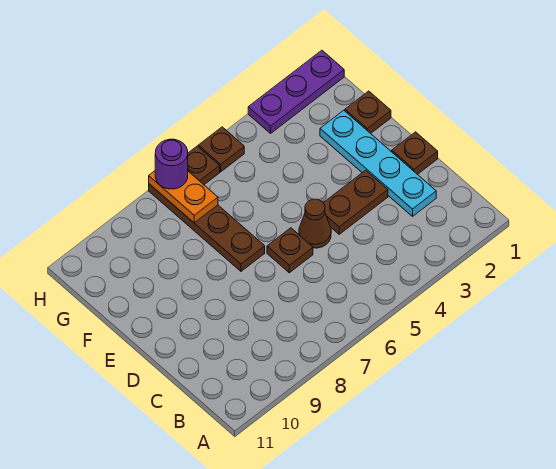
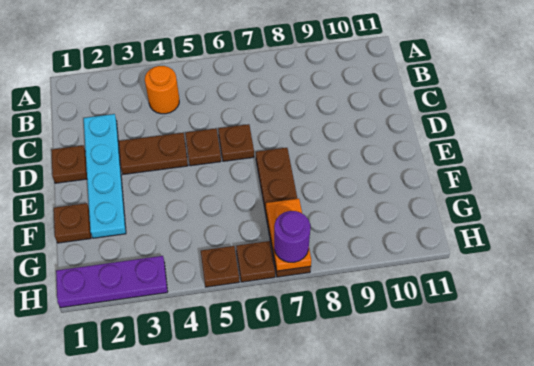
none -> orange round brick B4 level 1
brown cone D5 level 1 -> brown plate D5 level 1

